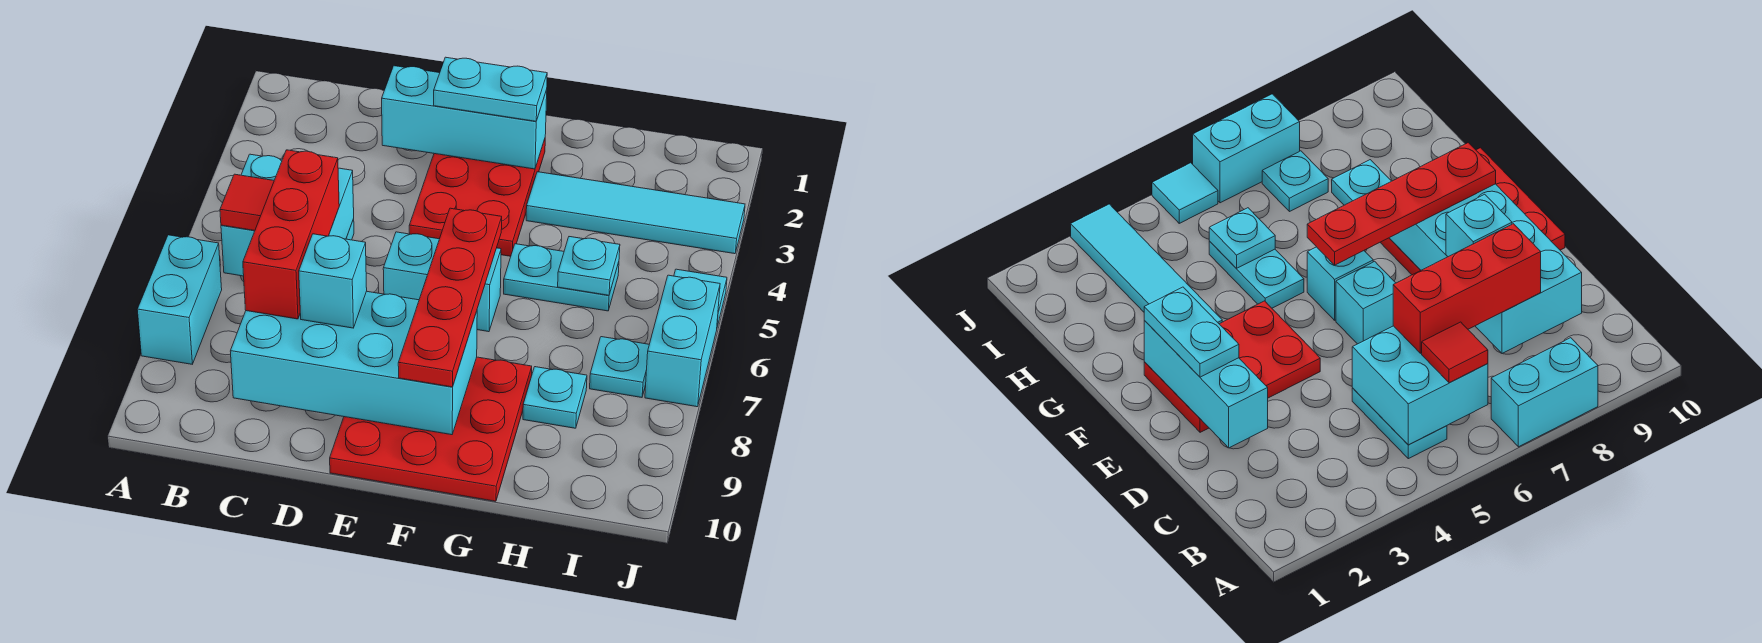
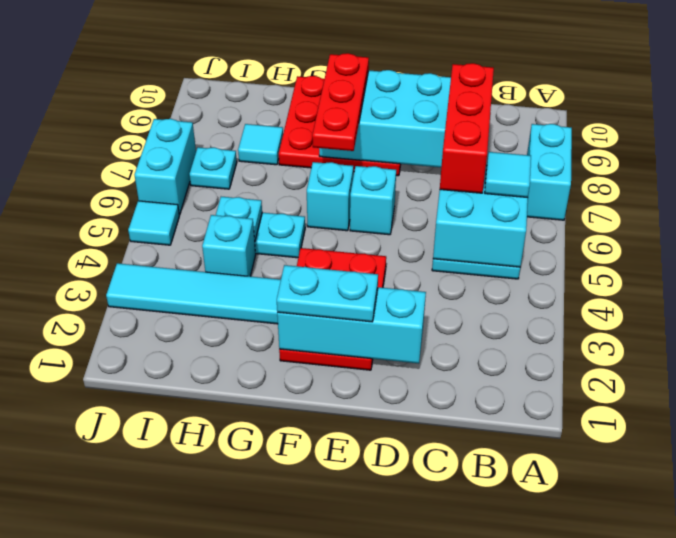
red tile B6 level 3 -> cyan tile B6 level 3
cyan brick D8 level 3 -> cyan brick H4 level 1
red plate F6:F9 level 3 -> red plate F7:F9 level 3
cyan plate H8 level 1 -> cyan tile H8 level 1

